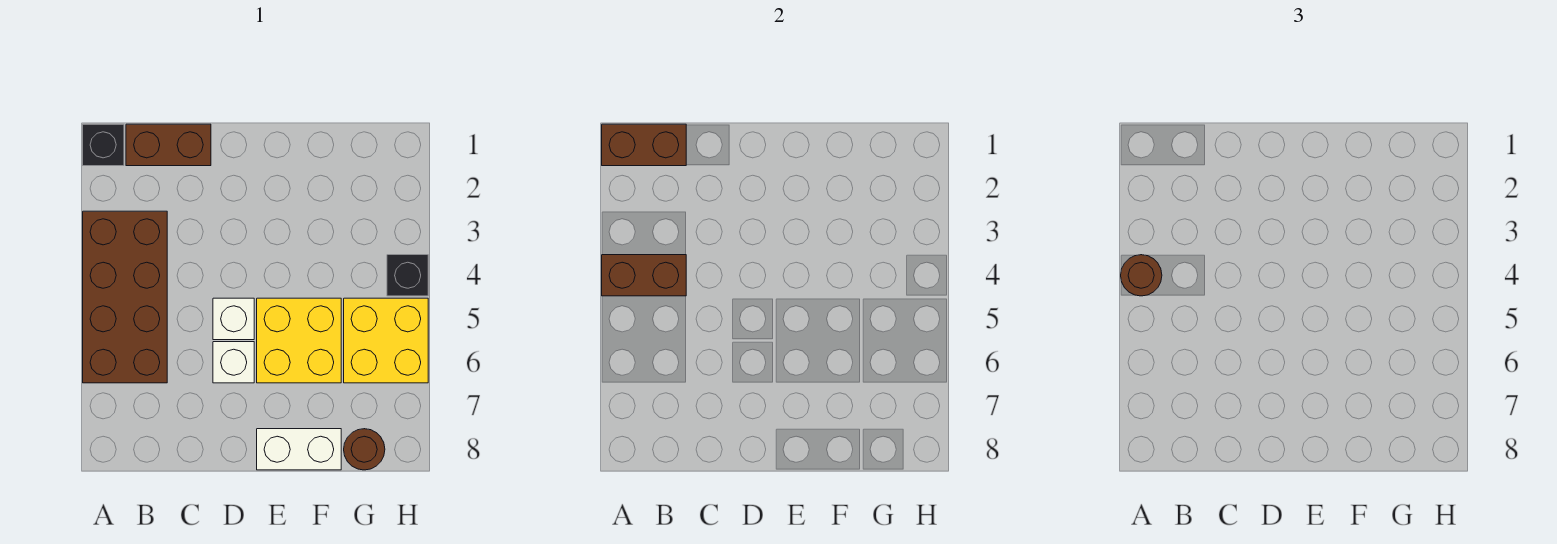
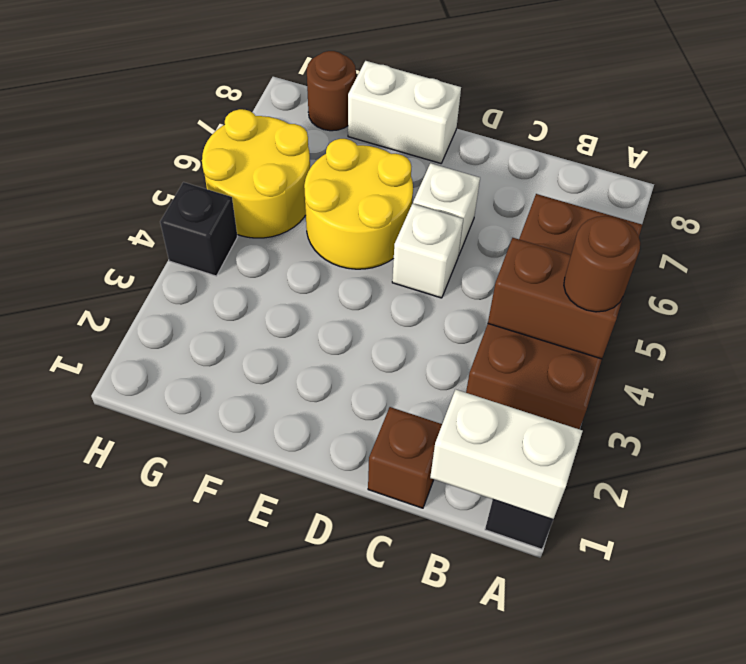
brown brick A1:B1 level 2 -> white brick A1:B1 level 2
brown brick B1:C1 level 1 -> brown brick C1 level 1
yellow brick E5:F6 level 1 -> yellow round brick E5:F6 level 1
yellow brick G5:H6 level 1 -> yellow round brick G5:H6 level 1

